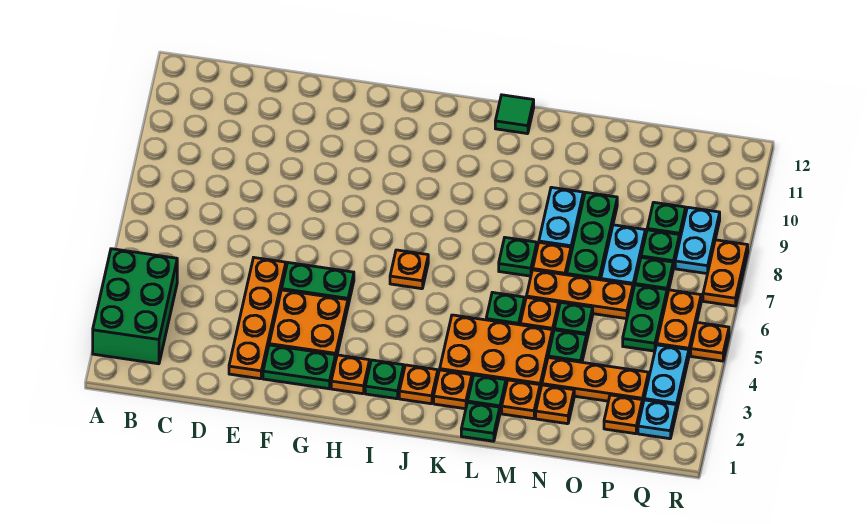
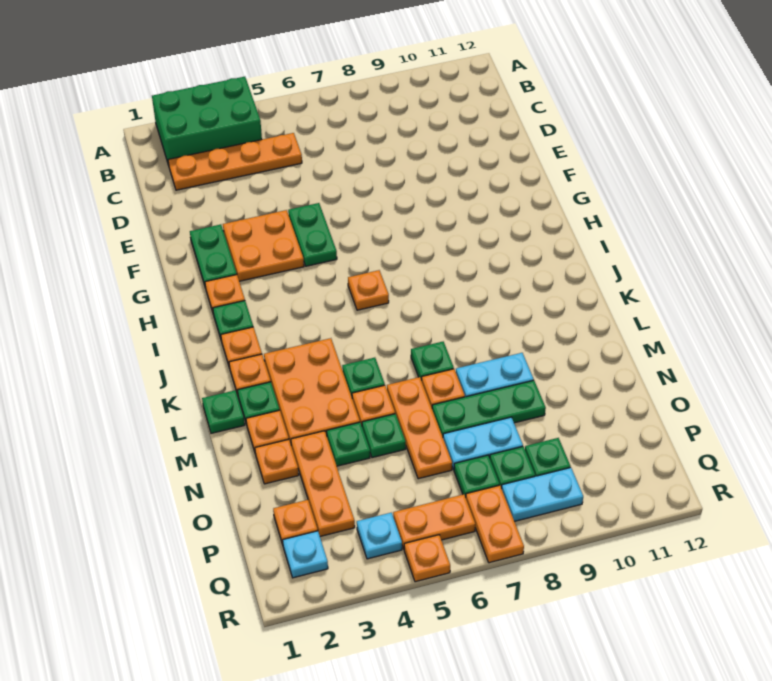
orange plate E2:E5 level 1 -> orange plate C2:C5 level 1
green tile K12 level 1 -> none
green plate P5:P6 level 1 -> none
cyan plate Q3:Q4 level 1 -> cyan plate Q4 level 1
orange plate R7:R8 level 1 -> orange plate Q7:R7 level 1

